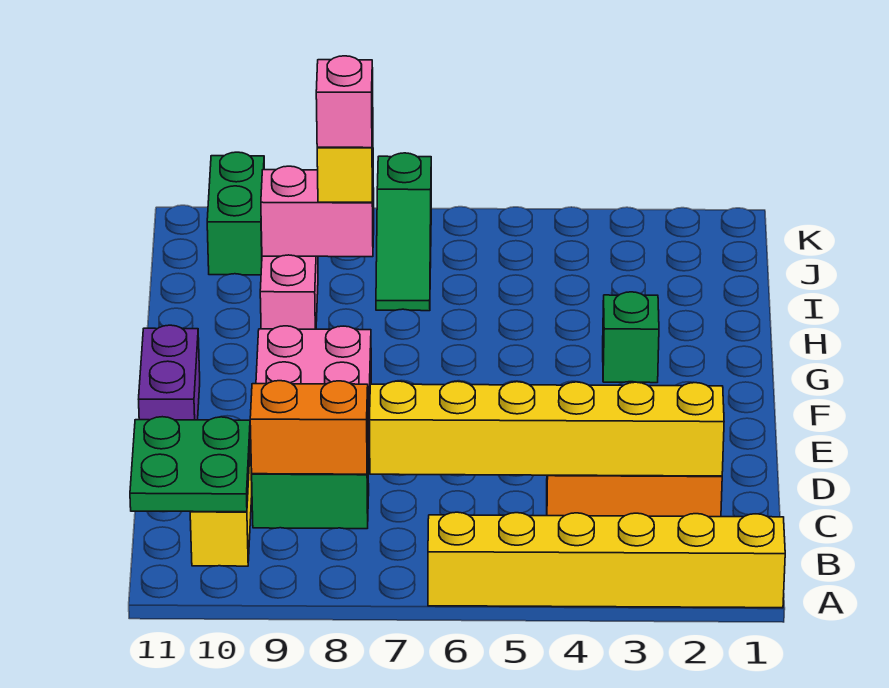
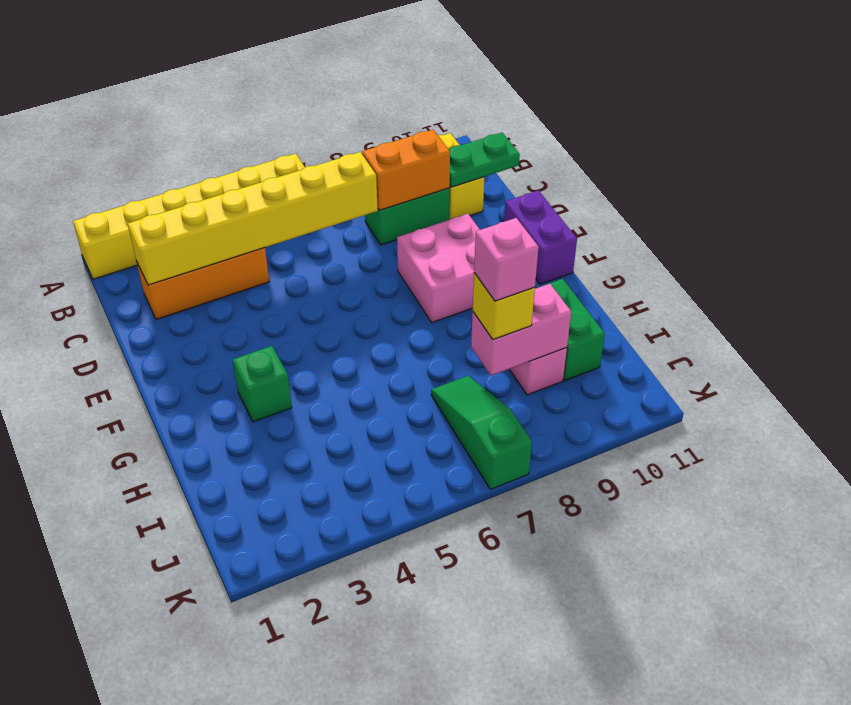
green plate B10:C11 level 2 -> green plate C10:C11 level 2
green brick J10:K10 level 1 -> green brick H10:I10 level 1

